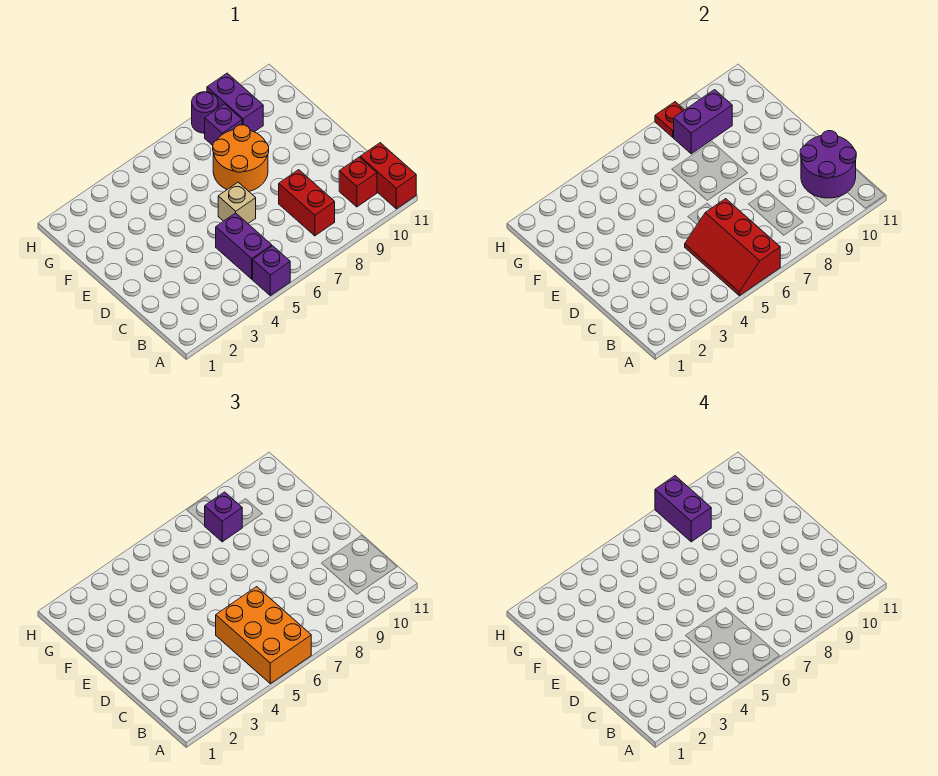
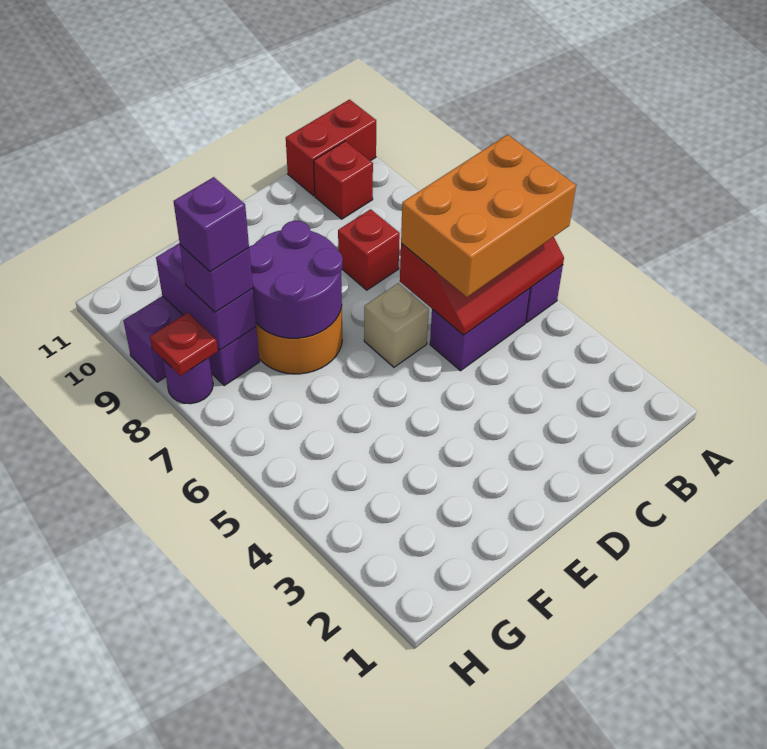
red brick B8:C8 level 1 -> red brick C8 level 1
purple round brick B10:C11 level 2 -> purple round brick E7:F8 level 2
purple brick G8:H8 level 4 -> purple brick G8 level 4

